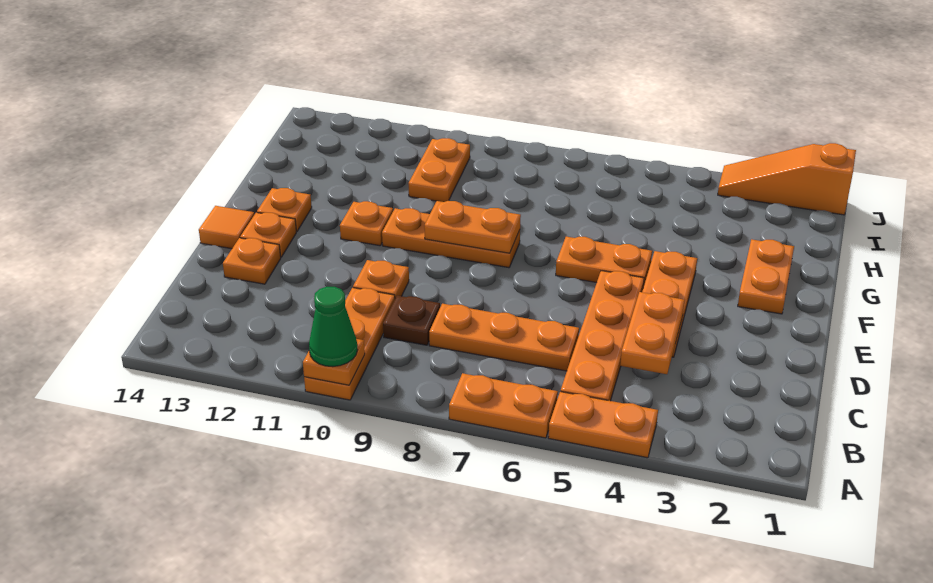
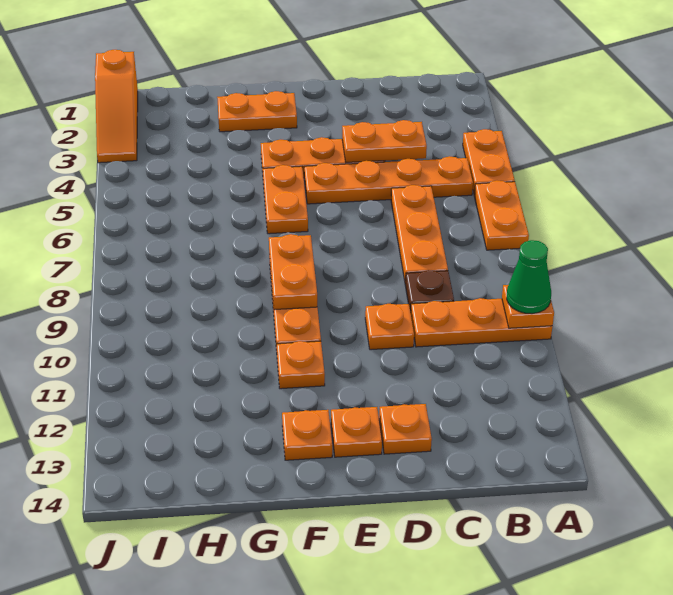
orange tile E14 level 1 -> none
orange plate H10:I10 level 1 -> none

